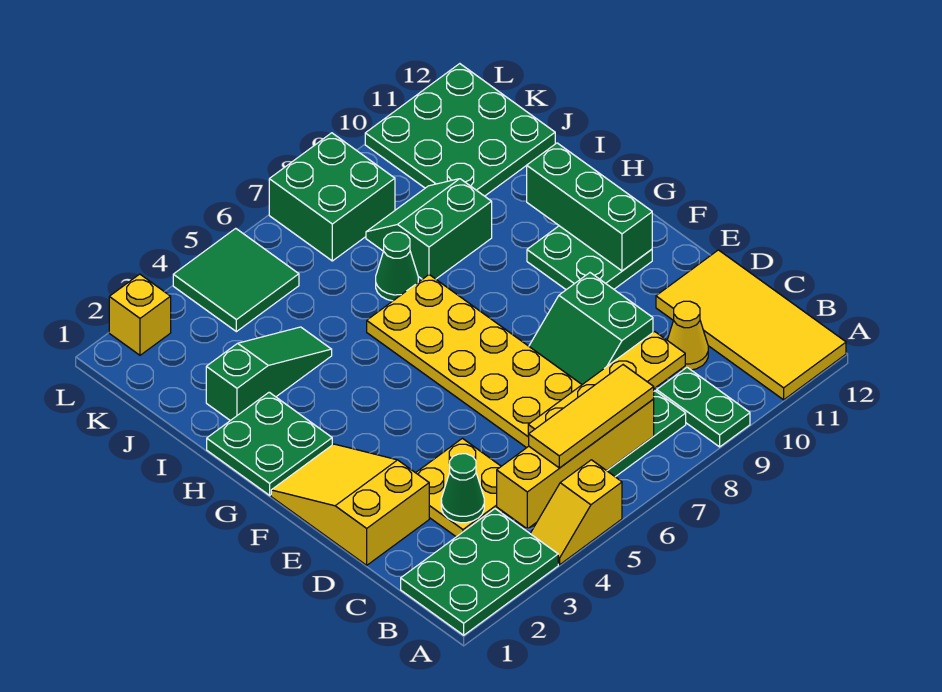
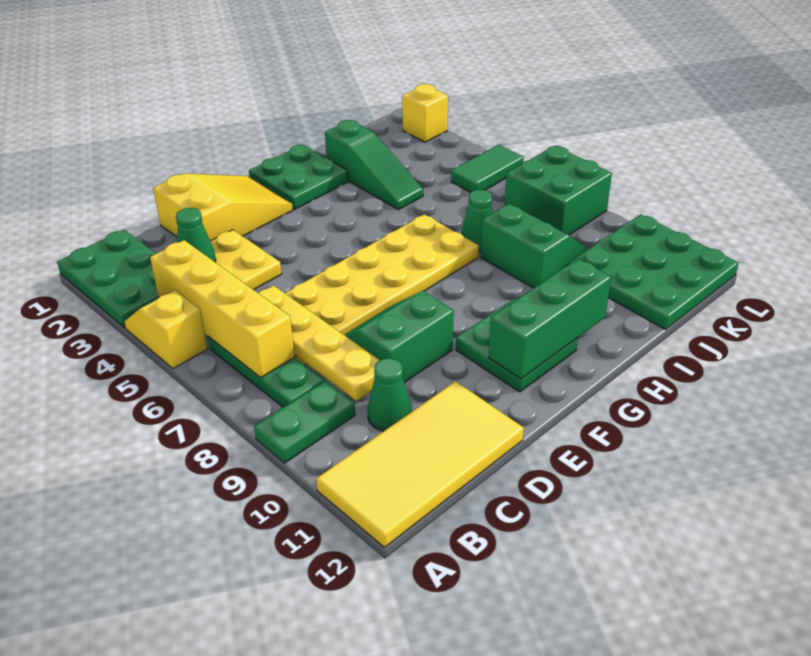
yellow tile B5:B7 level 3 -> none
yellow cone C10 level 1 -> green cone C10 level 1
green tile K4:L5 level 1 -> green tile K5:L5 level 1

